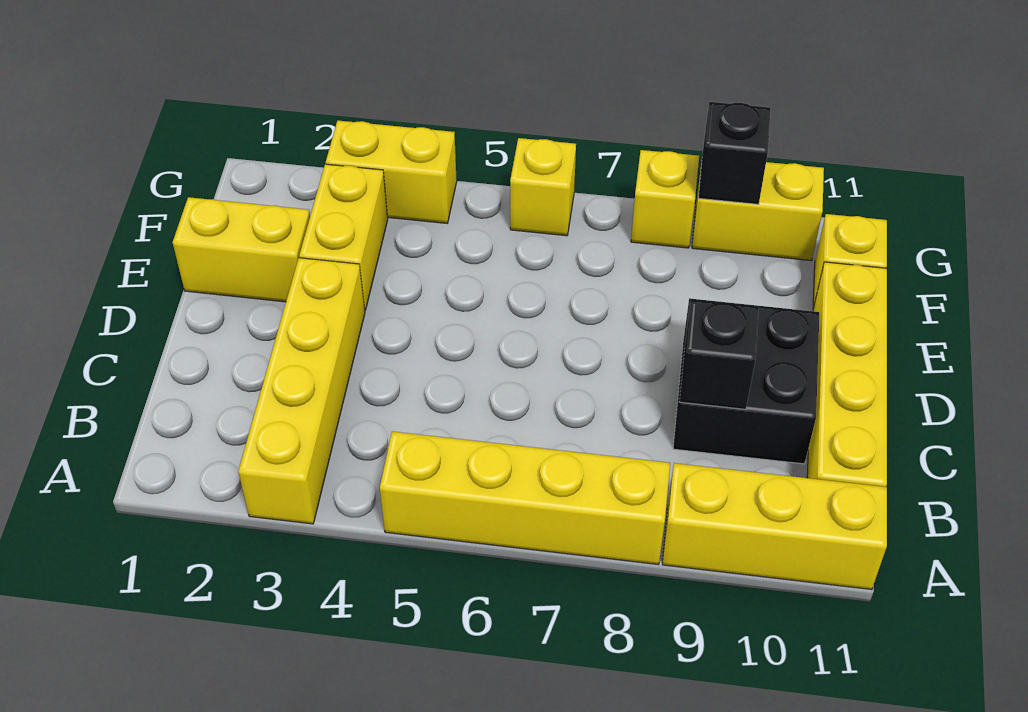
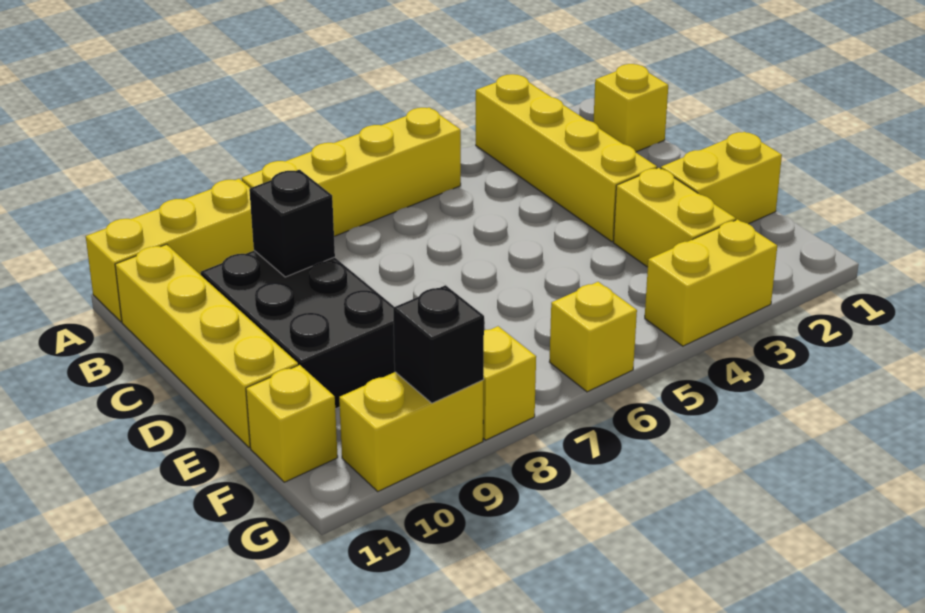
none -> yellow brick B1 level 1
black brick C9:D10 level 1 -> black brick C9:E10 level 1

